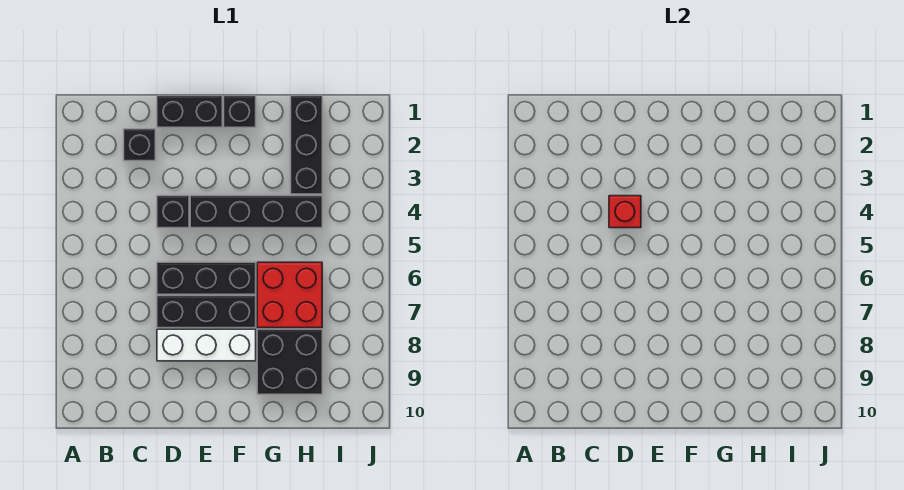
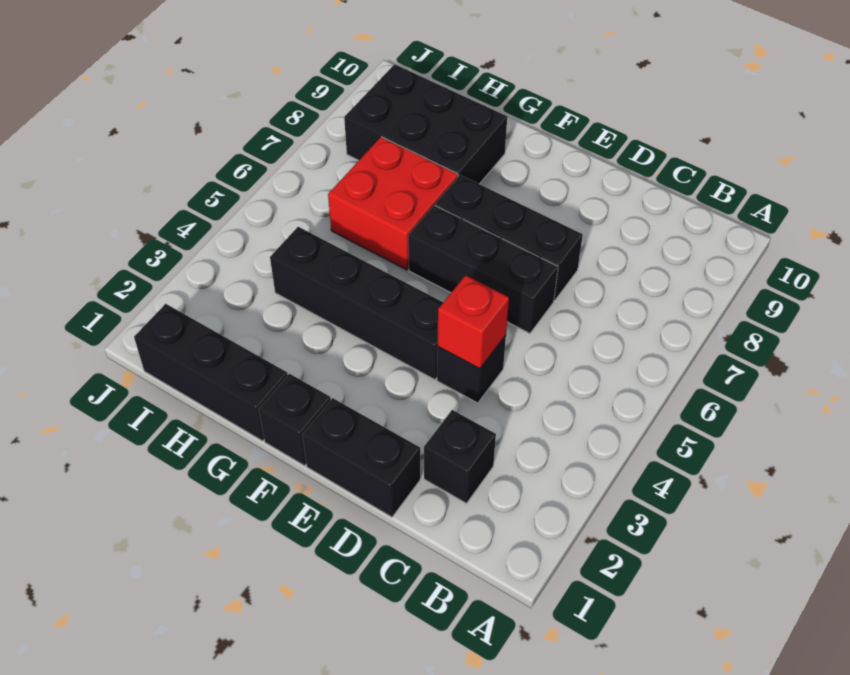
white brick D8:F8 level 1 -> none
black brick G8:H9 level 1 -> black brick G8:I9 level 1
black brick H1:H3 level 1 -> black brick G1:I1 level 1

